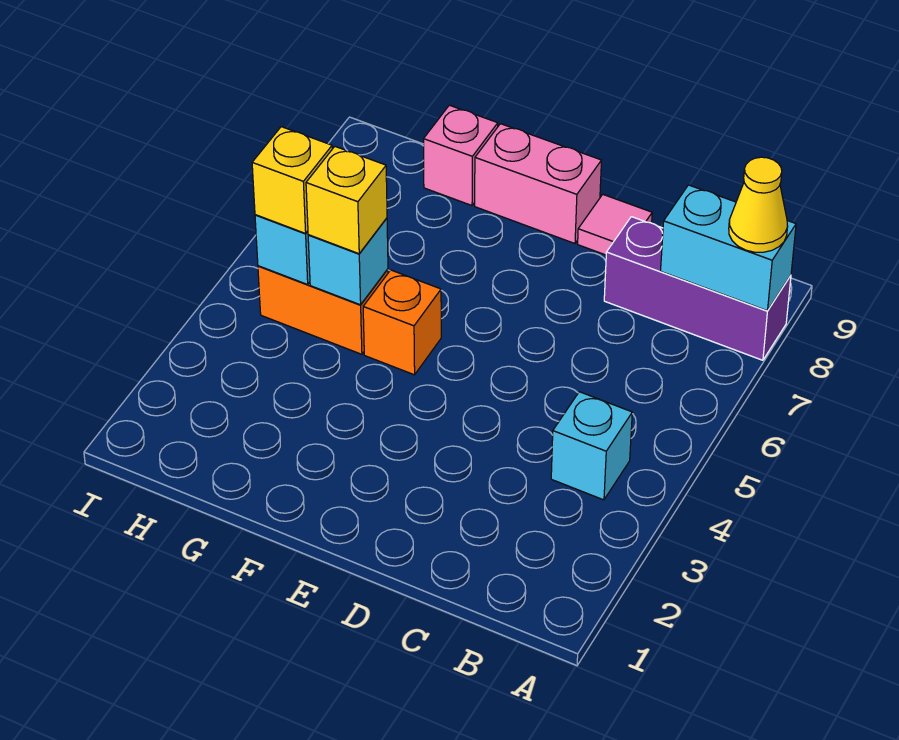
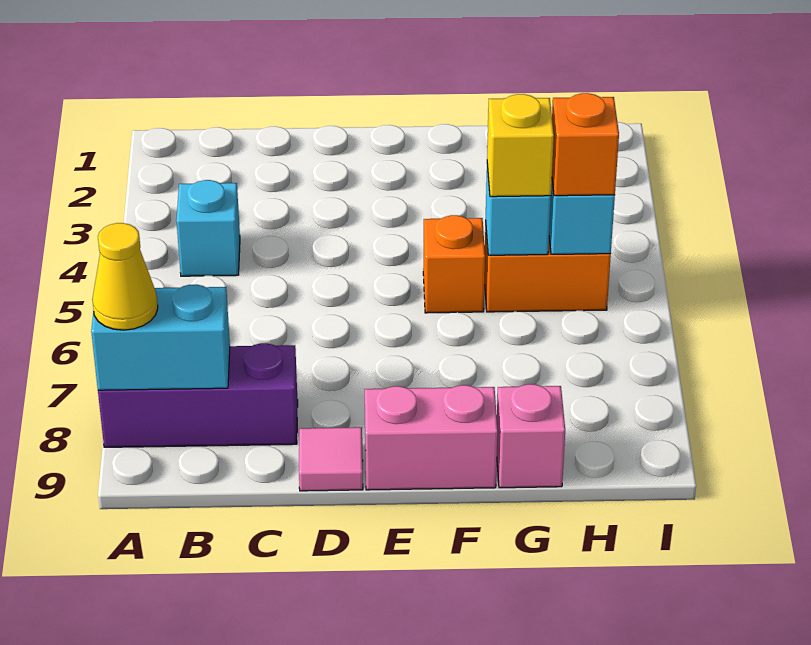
yellow brick H5 level 3 -> orange brick H5 level 3

